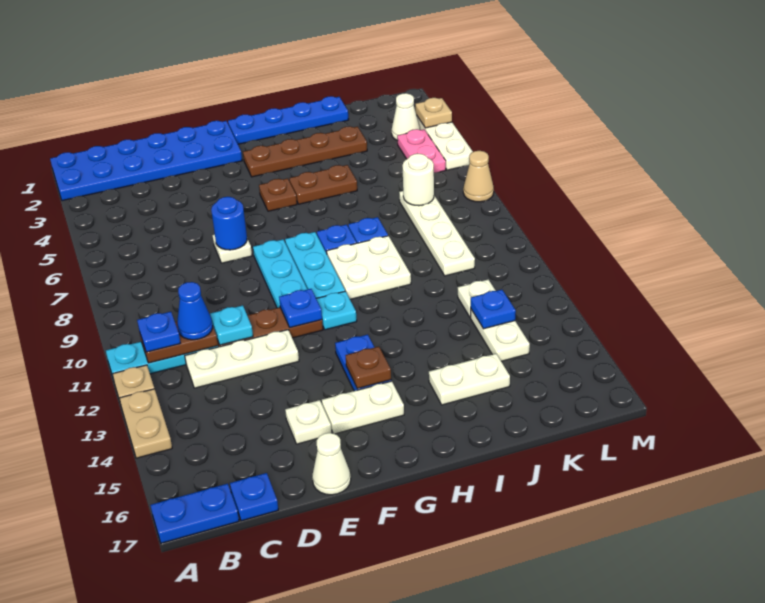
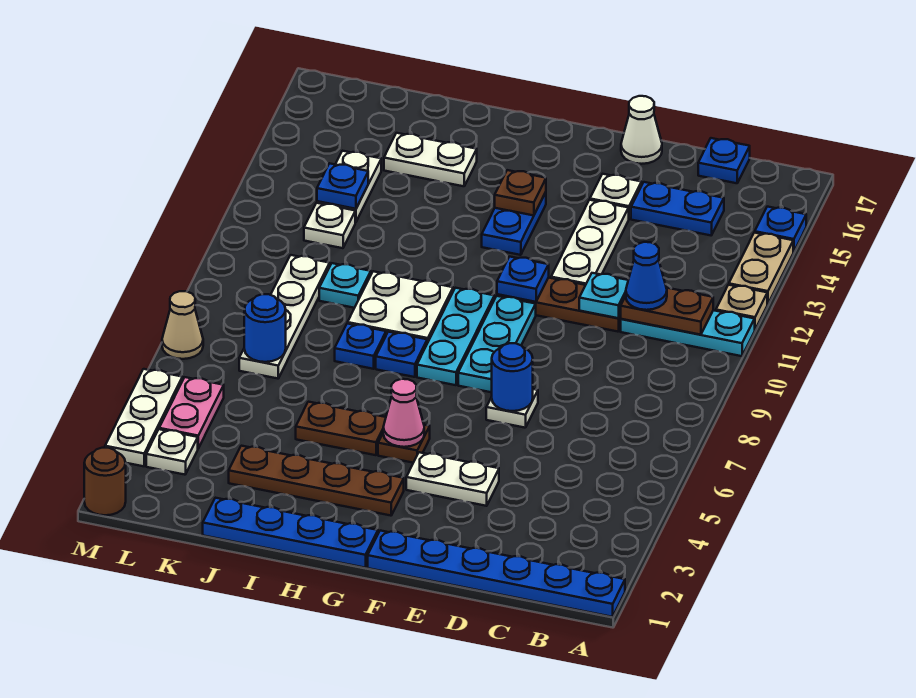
blue plate A1:F2 level 1 -> blue plate A1:F1 level 1
blue plate A17:B17 level 1 -> blue plate C15:D15 level 1
blue plate B11 level 3 -> blue plate A15 level 1
white plate C12:E12 level 1 -> white plate E12:E14 level 1
white plate F15:G15 level 1 -> white plate E4:F4 level 1
none -> pink cone G5 level 2
cyan plate G11 level 1 -> cyan plate J10 level 1
white round brick K7 level 2 -> blue round brick K7 level 2
white cone L3 level 1 -> white plate L3 level 1
none -> brown round brick M1 level 1
tan plate M3 level 2 -> none

